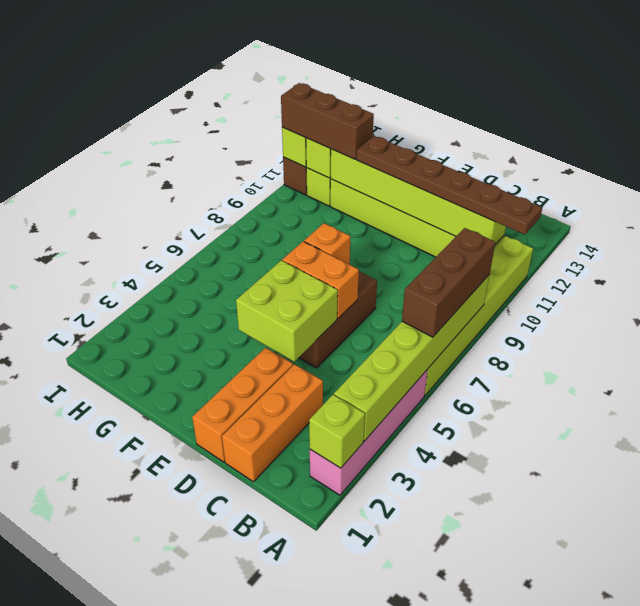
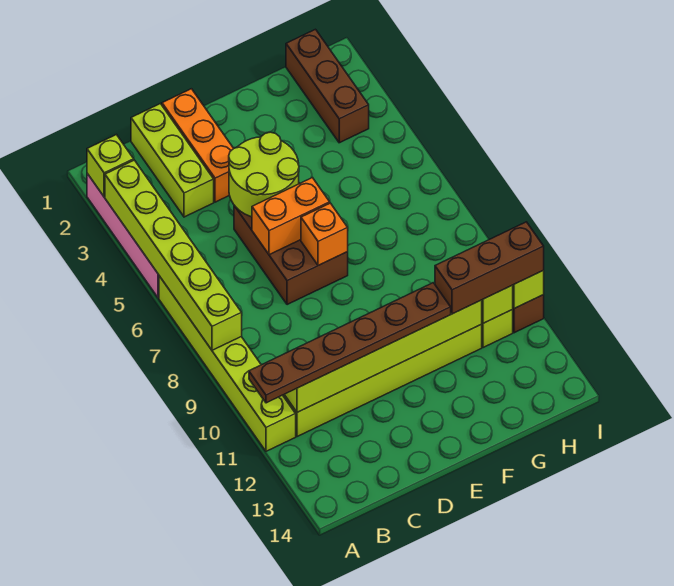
brown brick A6:A8 level 3 -> brown brick H1:H3 level 1
orange brick C1:C3 level 1 -> lime brick C1:C3 level 1
lime brick D4:E5 level 2 -> lime round brick D4:E5 level 2

